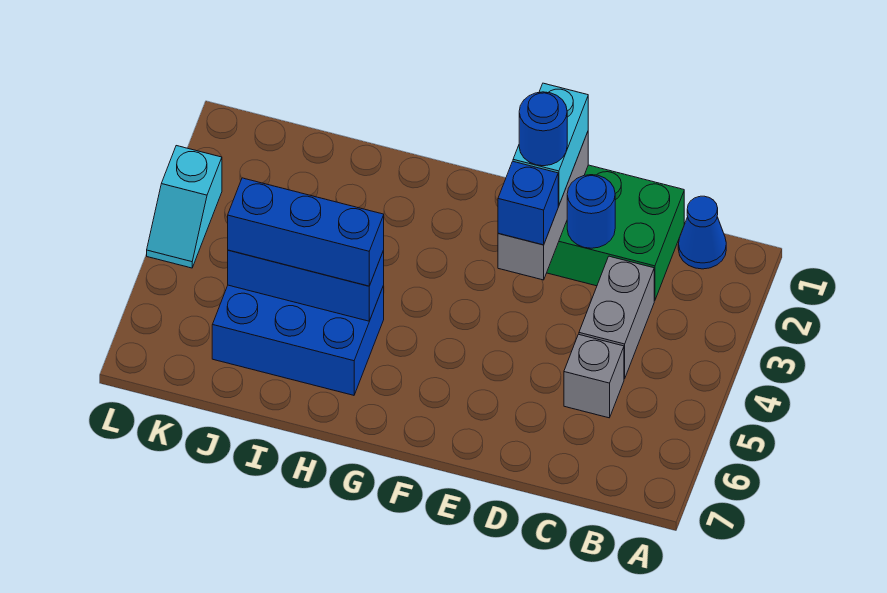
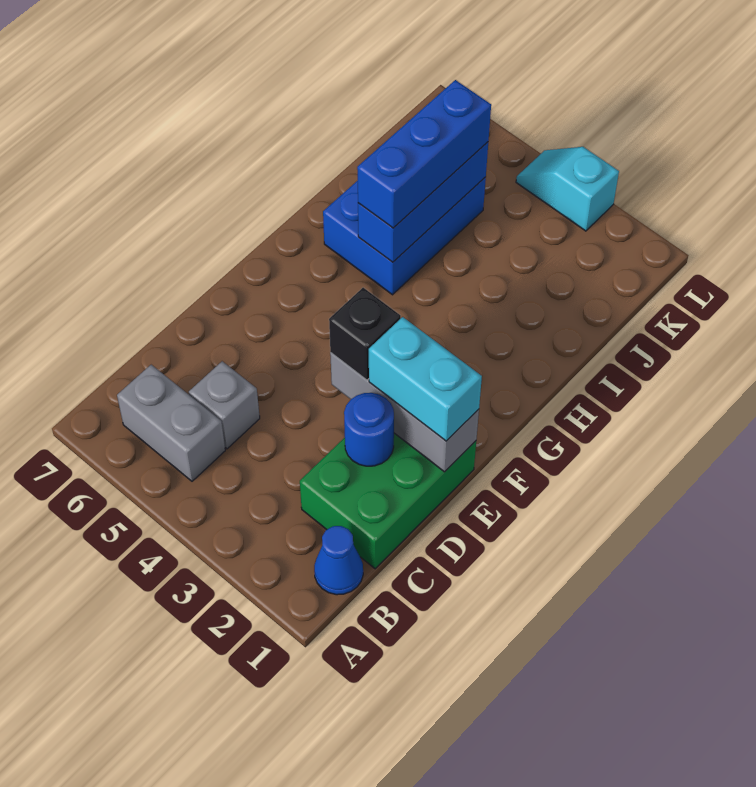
grey brick C3:C4 level 1 -> grey brick B5:B6 level 1
blue round brick E2 level 4 -> none
blue brick E3 level 3 -> black brick E3 level 3

